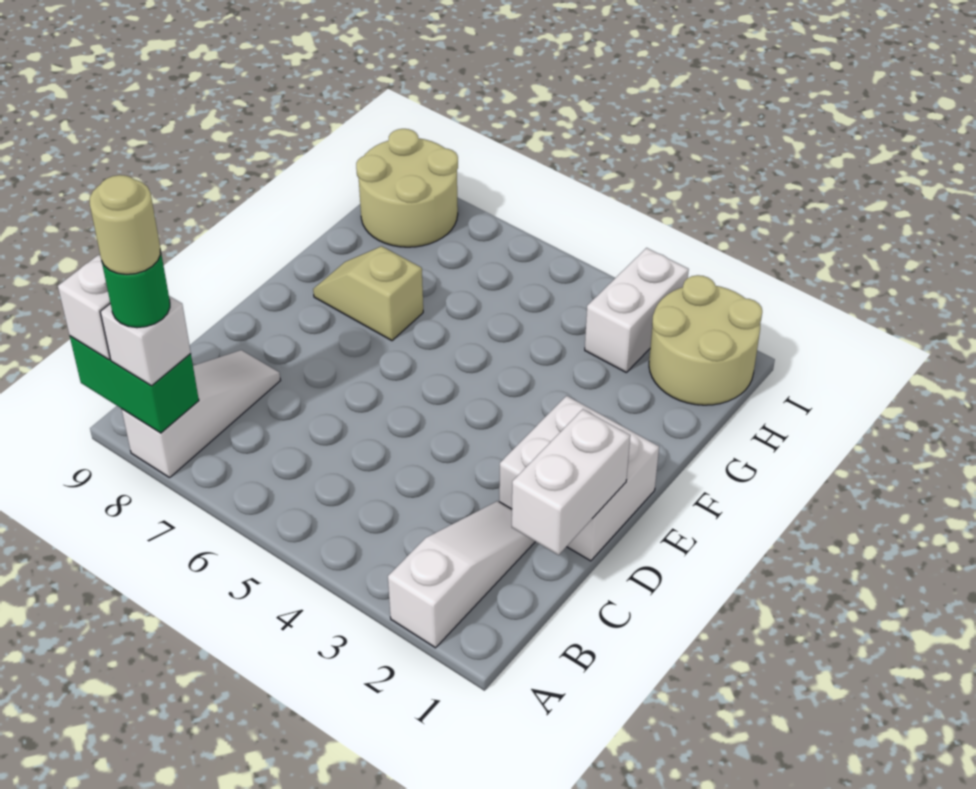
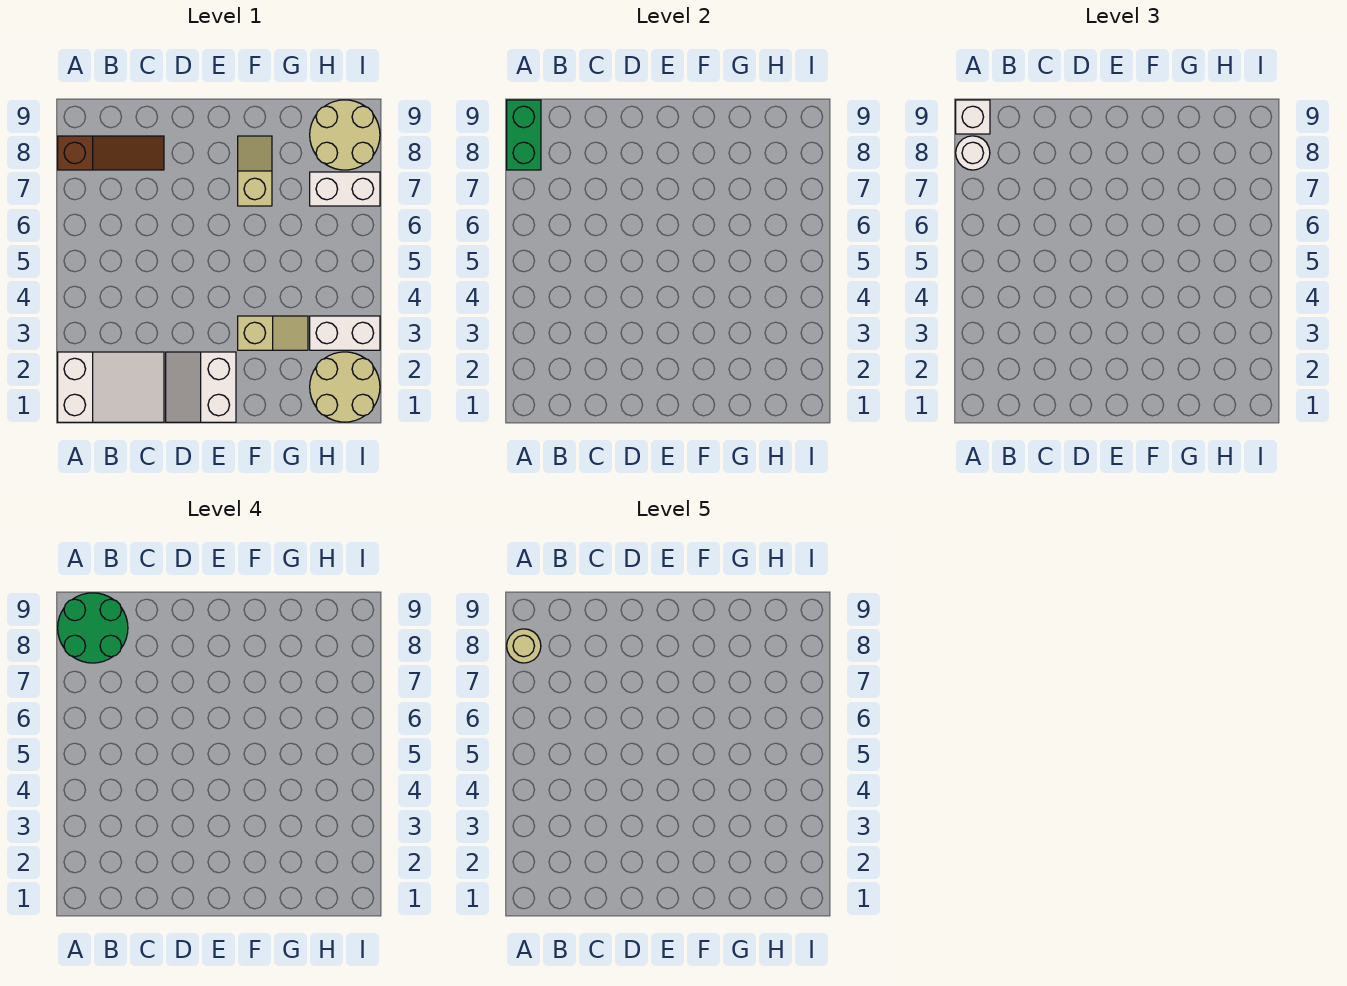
white slope A2:C2 level 1 top A -> white slope A1:C2 level 1 top A
white slope A8:C8 level 1 top A -> brown slope A8:C8 level 1 top A
white brick A8 level 3 -> white round brick A8 level 3
green round brick A8 level 4 -> green round brick A8:B9 level 4
white brick C1:D1 level 2 -> white brick H7:I7 level 1
white brick D1:E2 level 1 -> white slope D1:E2 level 1 top E
none -> tan slope F3:G3 level 1 top F

